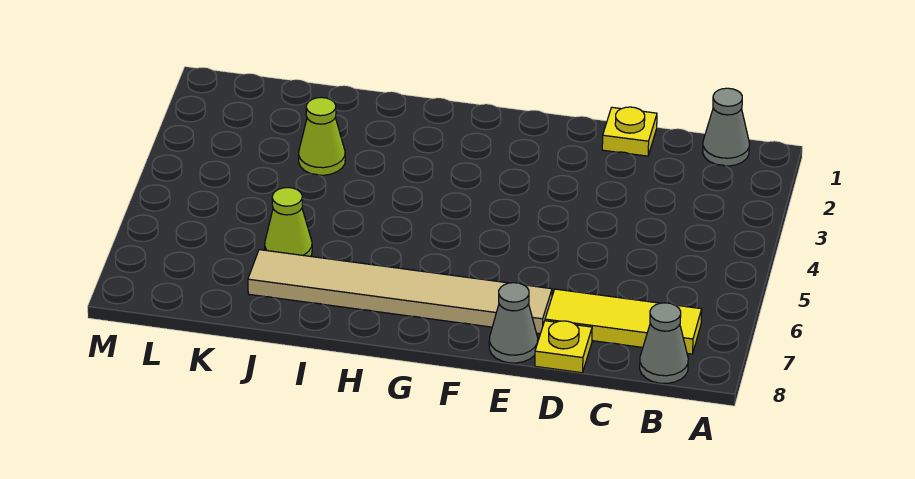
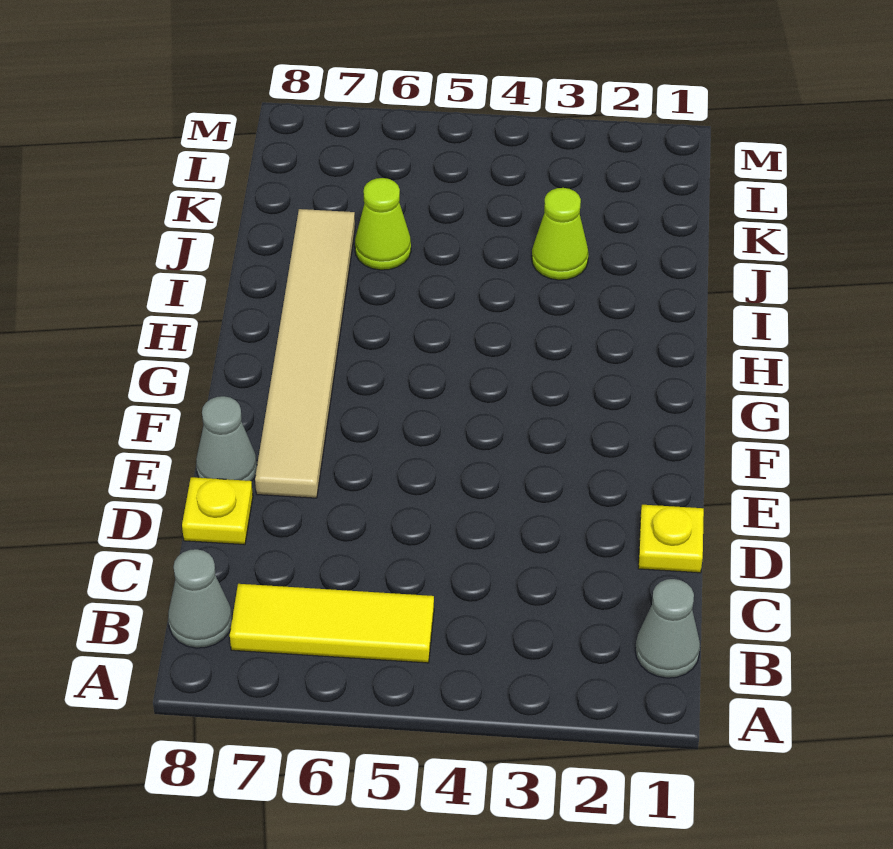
yellow tile B7:D7 level 1 -> yellow tile B5:B7 level 1

